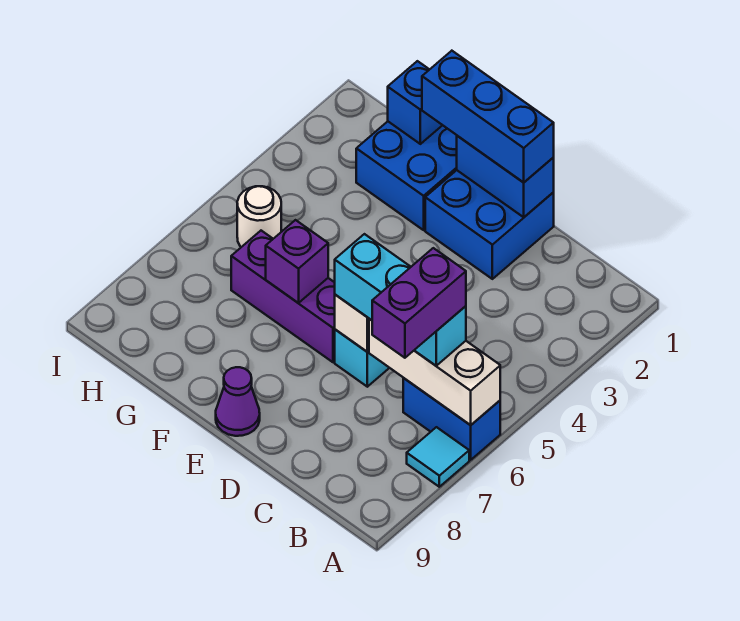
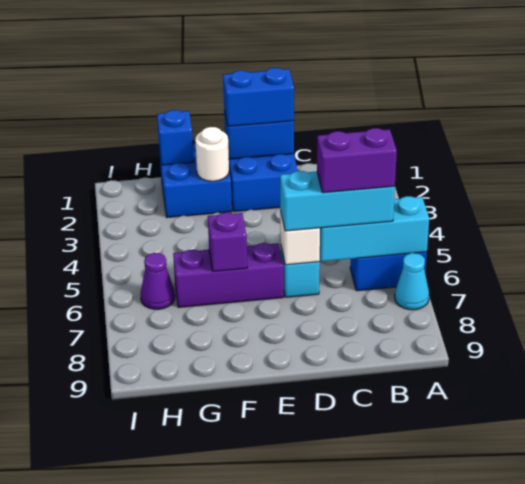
white brick A6:C6 level 2 -> cyan brick A6:C6 level 2
cyan tile A7 level 1 -> cyan cone A7 level 1
purple brick B6:B7 level 4 -> purple brick B6:C6 level 4
blue brick D1:F1 level 3 -> blue brick D1:E1 level 3
purple cone E9 level 1 -> purple cone H6 level 1
white round brick H5 level 1 -> white round brick F2 level 2

